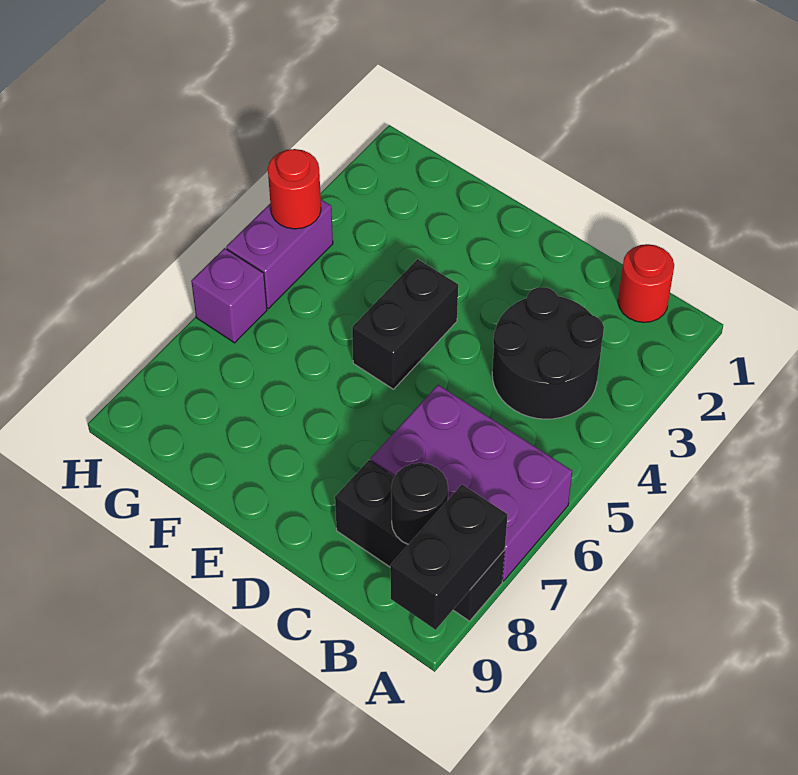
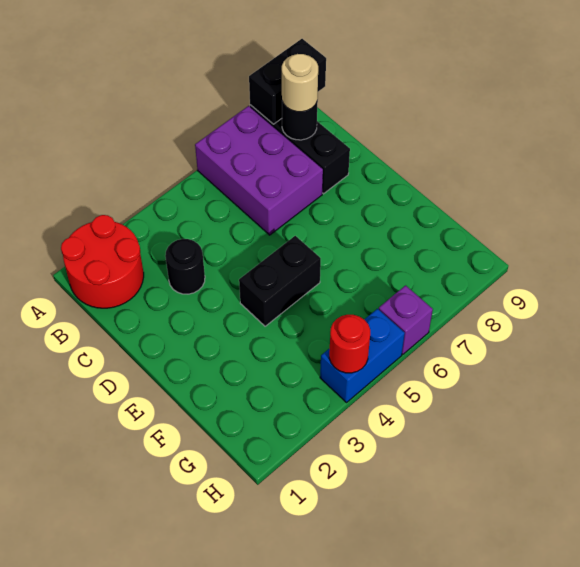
red round brick B1 level 1 -> red round brick A1:B2 level 1
black round brick B3:C4 level 1 -> black round brick C3 level 1
none -> tan round brick B8 level 3
purple brick H4:H5 level 1 -> blue brick H4:H5 level 1

